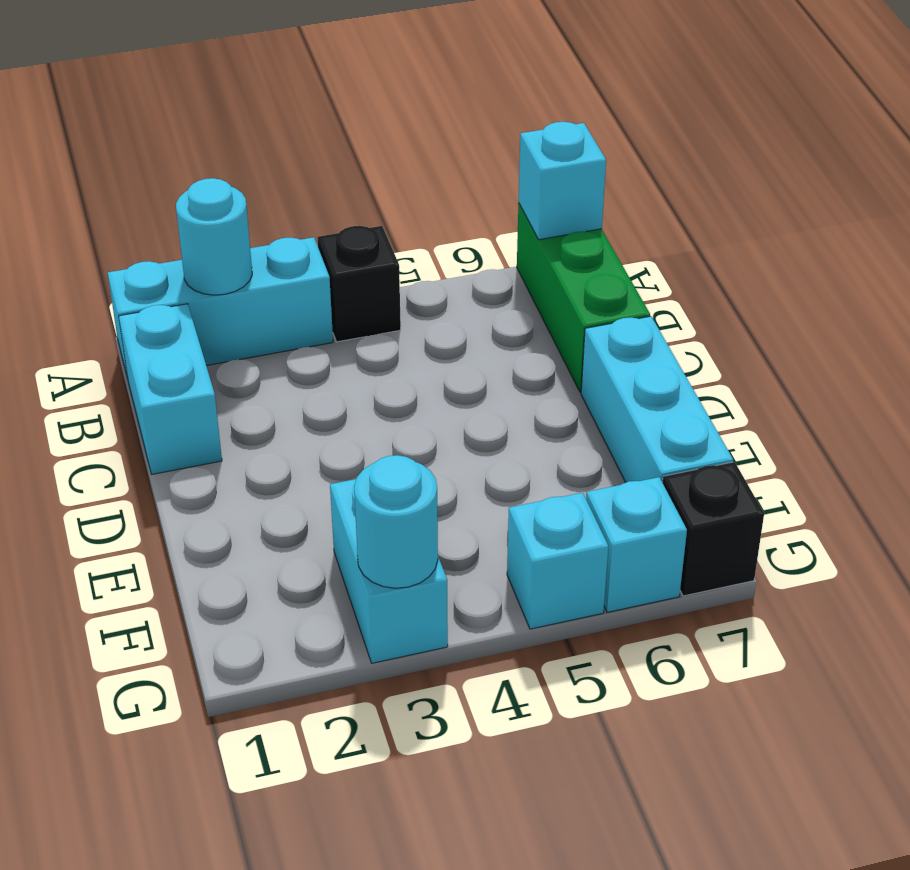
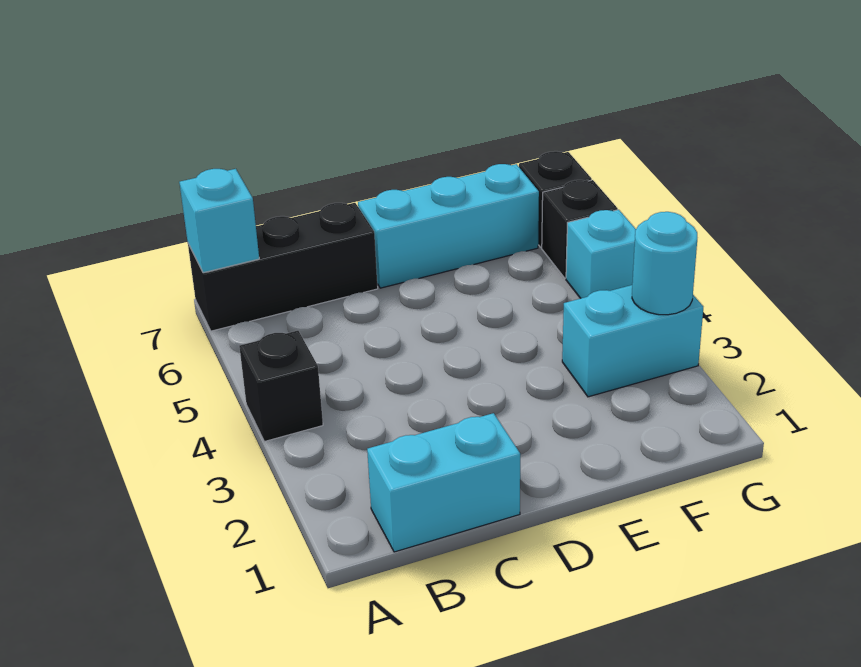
cyan brick A1:A3 level 1 -> none
cyan round brick A2 level 2 -> none
green brick A7:C7 level 1 -> black brick A7:C7 level 1
cyan brick G6 level 1 -> black brick G6 level 1

